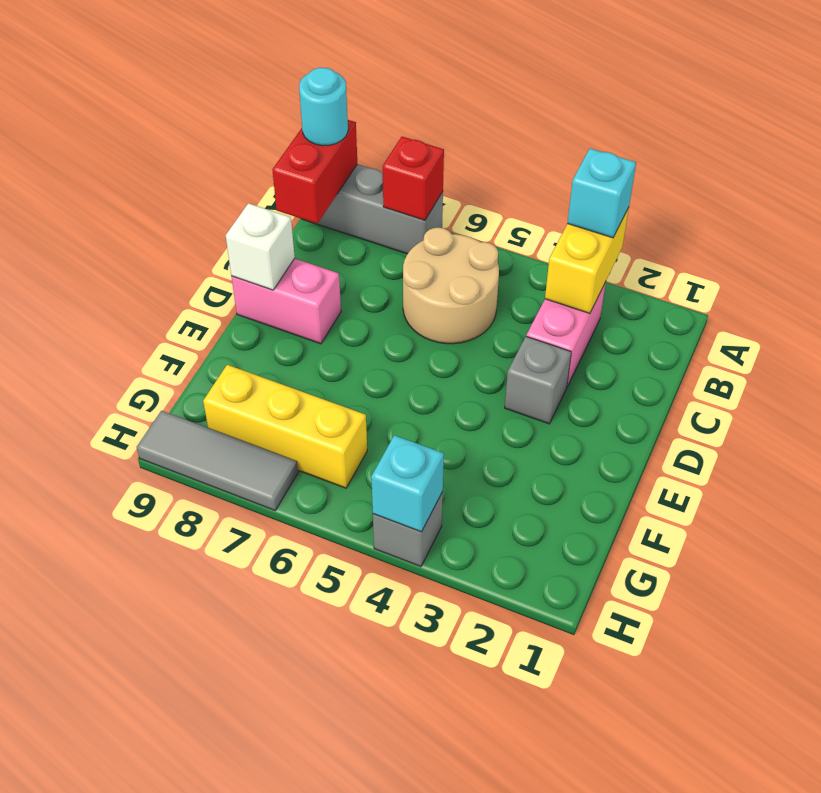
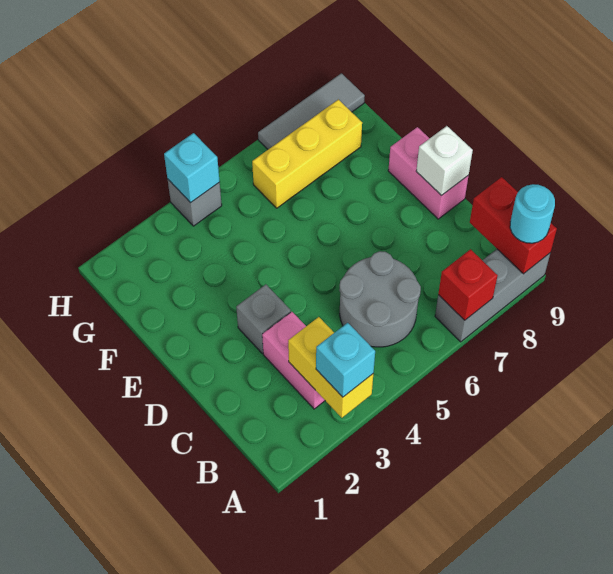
tan round brick B5:C6 level 1 -> grey round brick B5:C6 level 1
pink brick D8:D9 level 1 -> pink brick D9:E9 level 1

